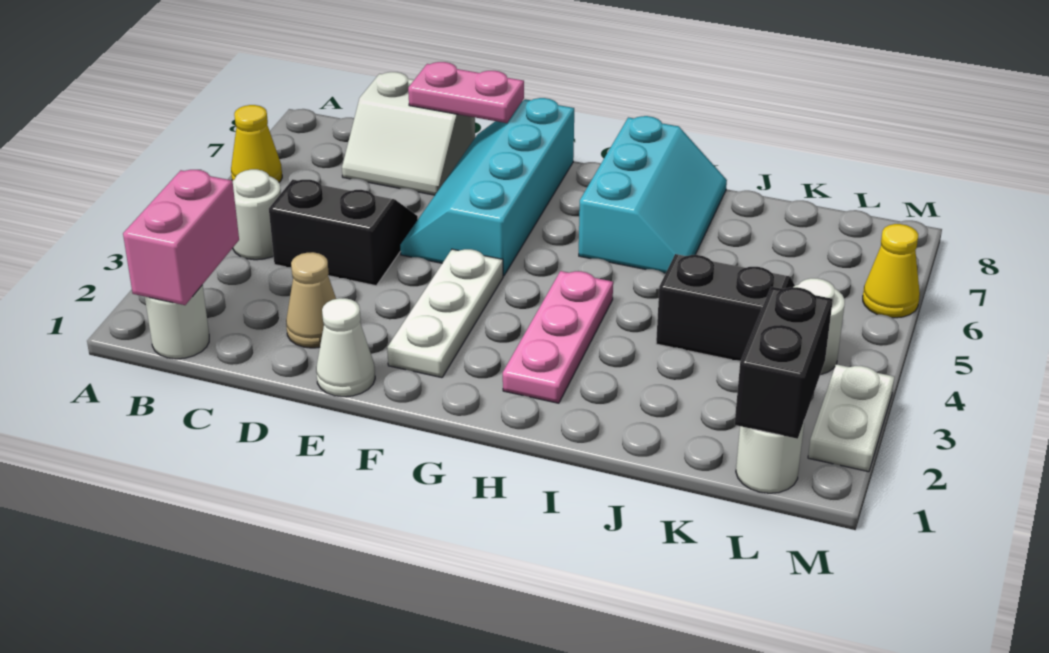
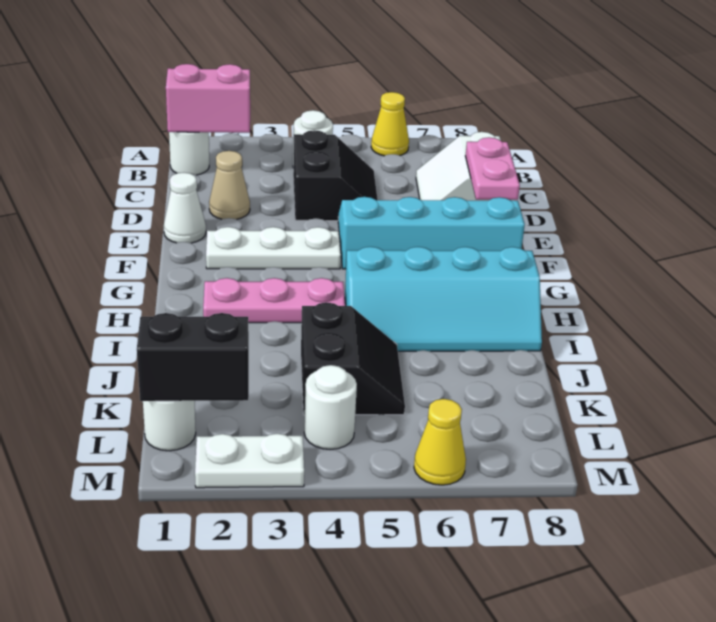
cyan slope H6:I8 level 1 top H -> cyan slope H5:I8 level 1 top H

